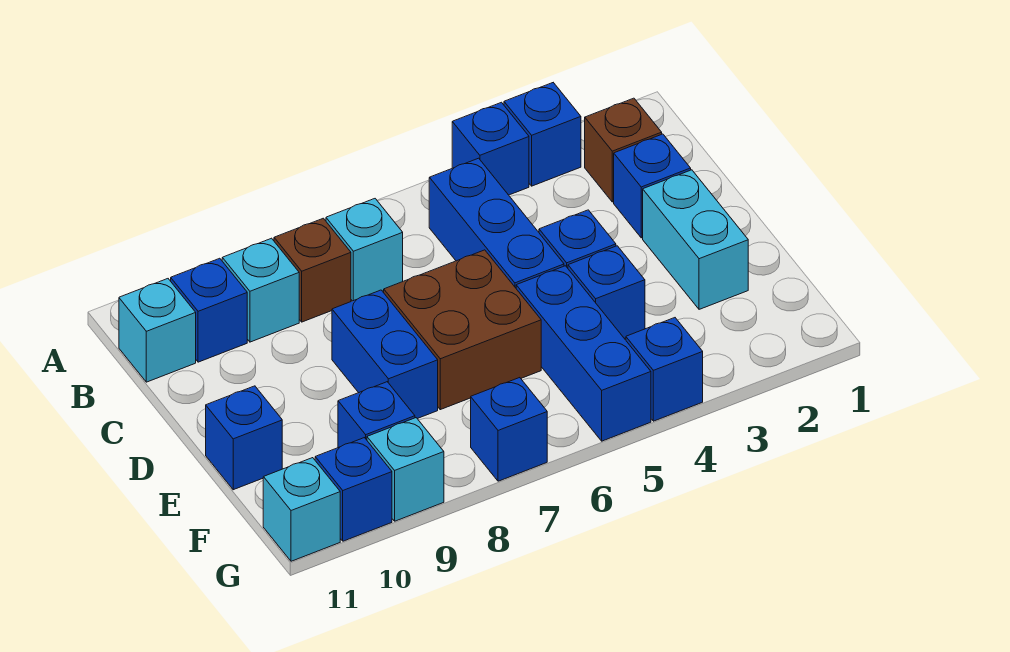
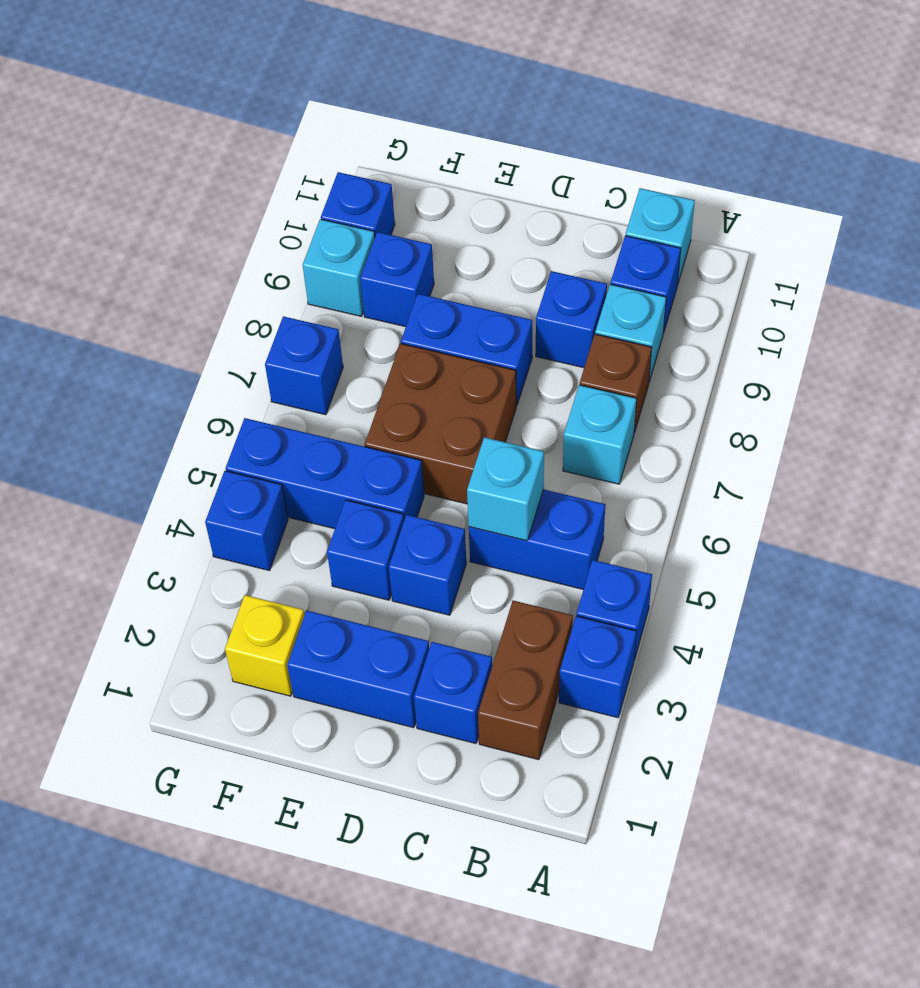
brown brick B2 level 1 -> brown brick B2:B3 level 1
blue brick B5:D5 level 1 -> blue brick B5:C5 level 1
cyan brick D2:E2 level 1 -> blue brick D2:E2 level 1
blue brick E11 level 1 -> blue brick C9 level 1
none -> yellow brick F2 level 1
cyan brick G11 level 1 -> cyan brick C5 level 2

